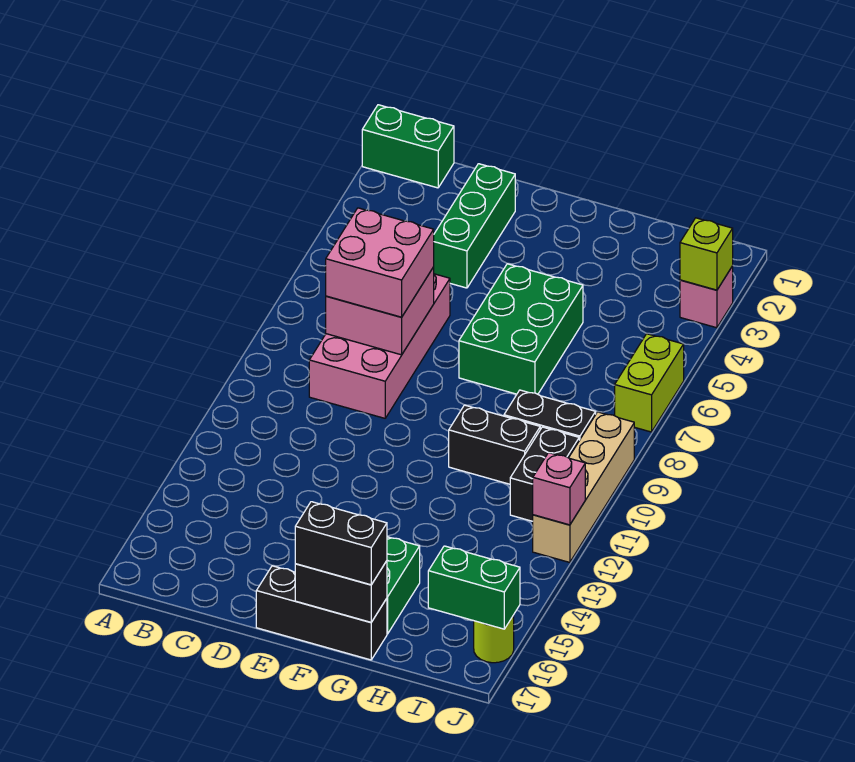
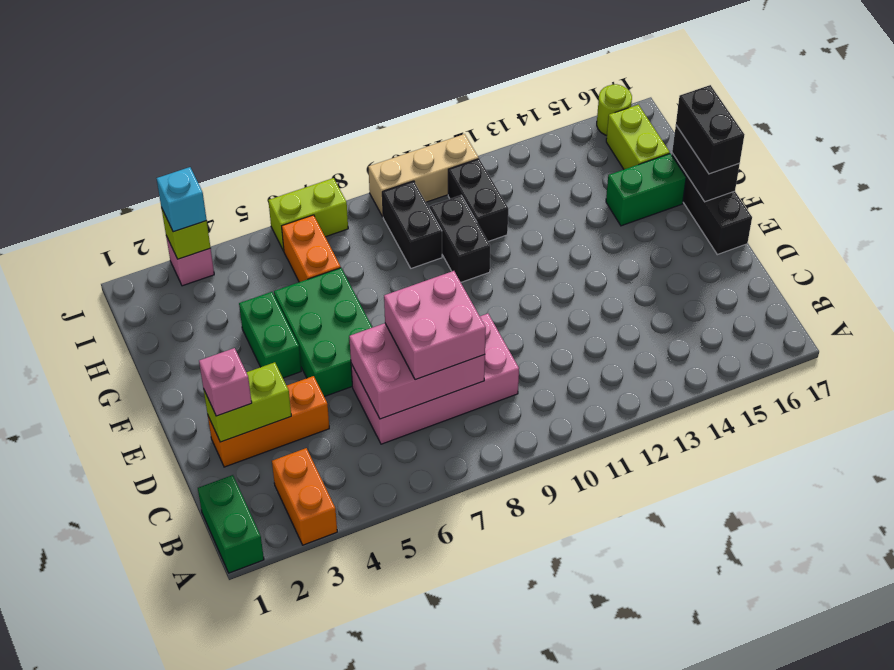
none -> orange brick A3:B3 level 1
pink brick C7:D8 level 2 -> pink brick C6:D8 level 2
green brick D2:D4 level 1 -> orange brick D2:D4 level 1
none -> lime brick D2:D3 level 2
green brick F5:G7 level 1 -> green brick E5:G6 level 1
none -> orange brick H6:I6 level 1
none -> lime brick H16:I16 level 1
black brick I10:I11 level 1 -> black brick H11:I11 level 1
green brick I16:J16 level 2 -> green brick F4:G4 level 1
none -> cyan brick J3 level 3
tan brick J9:J12 level 1 -> tan brick J9:J11 level 1
pink brick J12 level 2 -> pink brick D2 level 3

